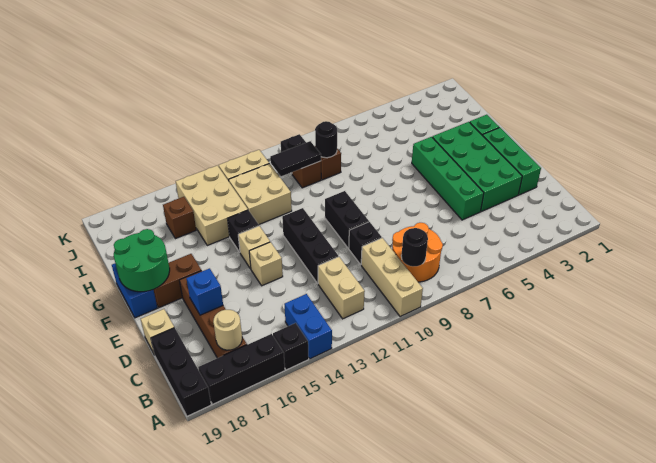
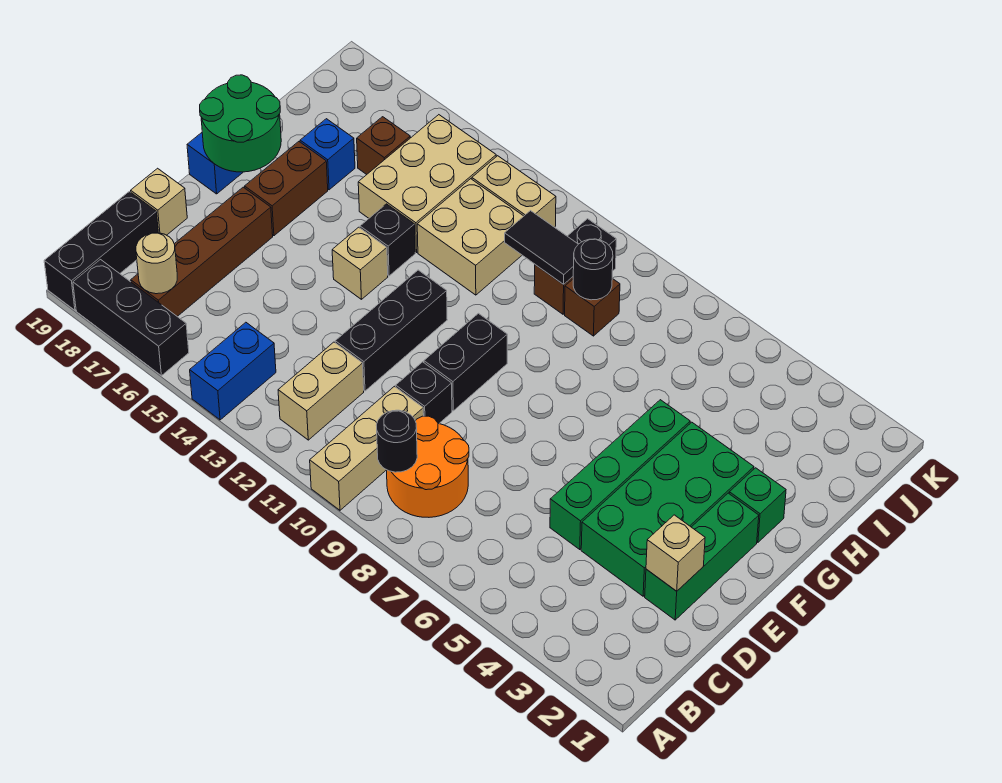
black brick A15 level 1 -> none
blue brick D17 level 2 -> blue brick H17 level 1
tan brick E14 level 1 -> tan brick D2 level 2
brown brick F17:F18 level 1 -> brown brick F17:G17 level 1

